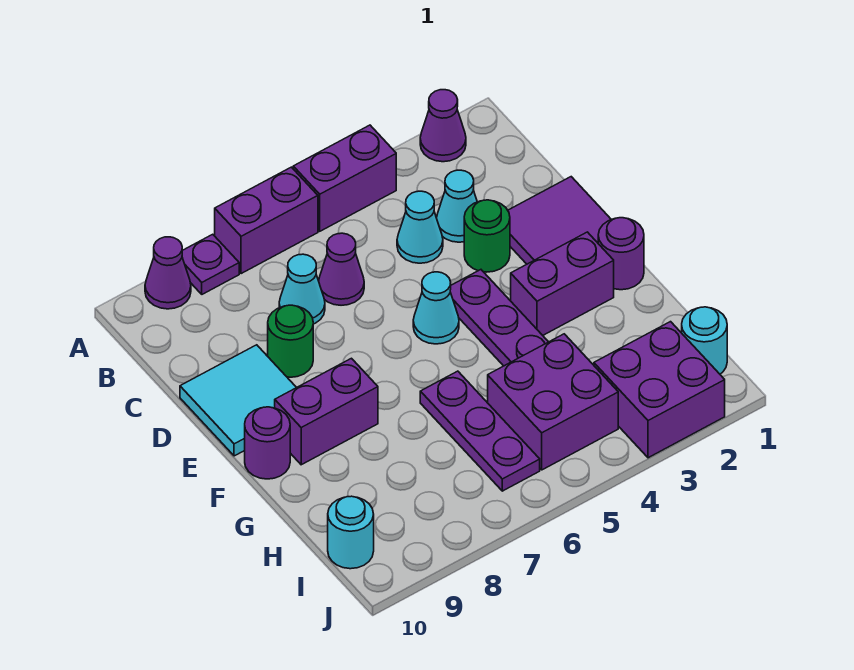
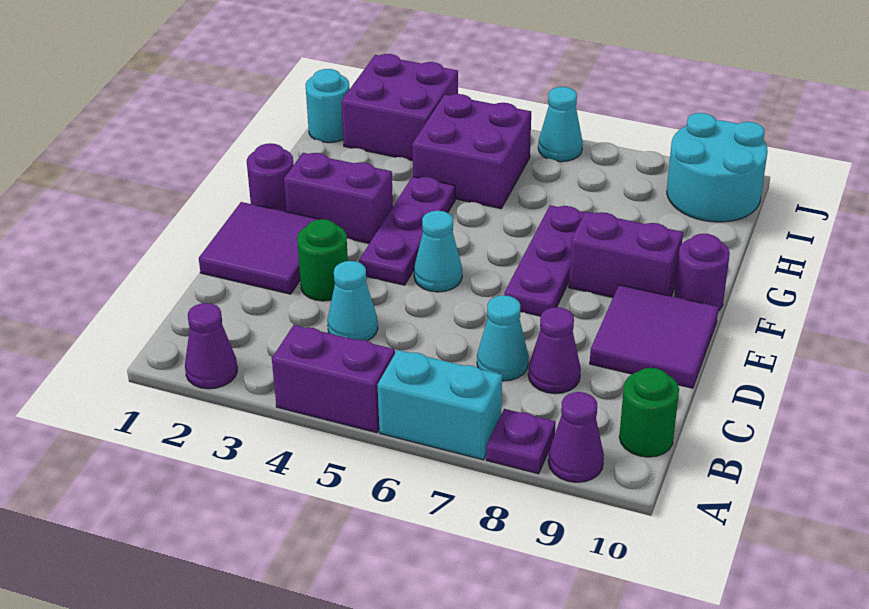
purple brick A6:A7 level 1 -> cyan brick A6:A7 level 1
cyan cone C3 level 1 -> cyan cone J6 level 1
purple cone C6 level 1 -> purple cone C8 level 1
green round brick D8 level 1 -> green round brick B10 level 1
cyan tile D9:E10 level 1 -> purple tile D9:E10 level 1
purple plate G6:I6 level 1 -> purple plate E7:G7 level 1
cyan round brick I10 level 1 -> cyan round brick I9:J10 level 1

